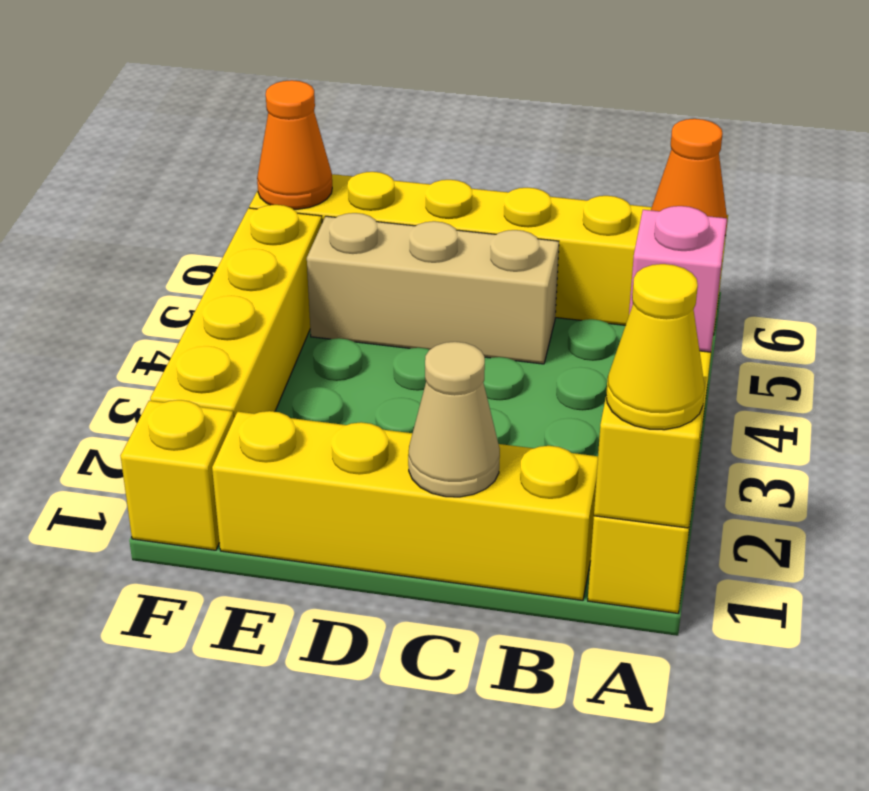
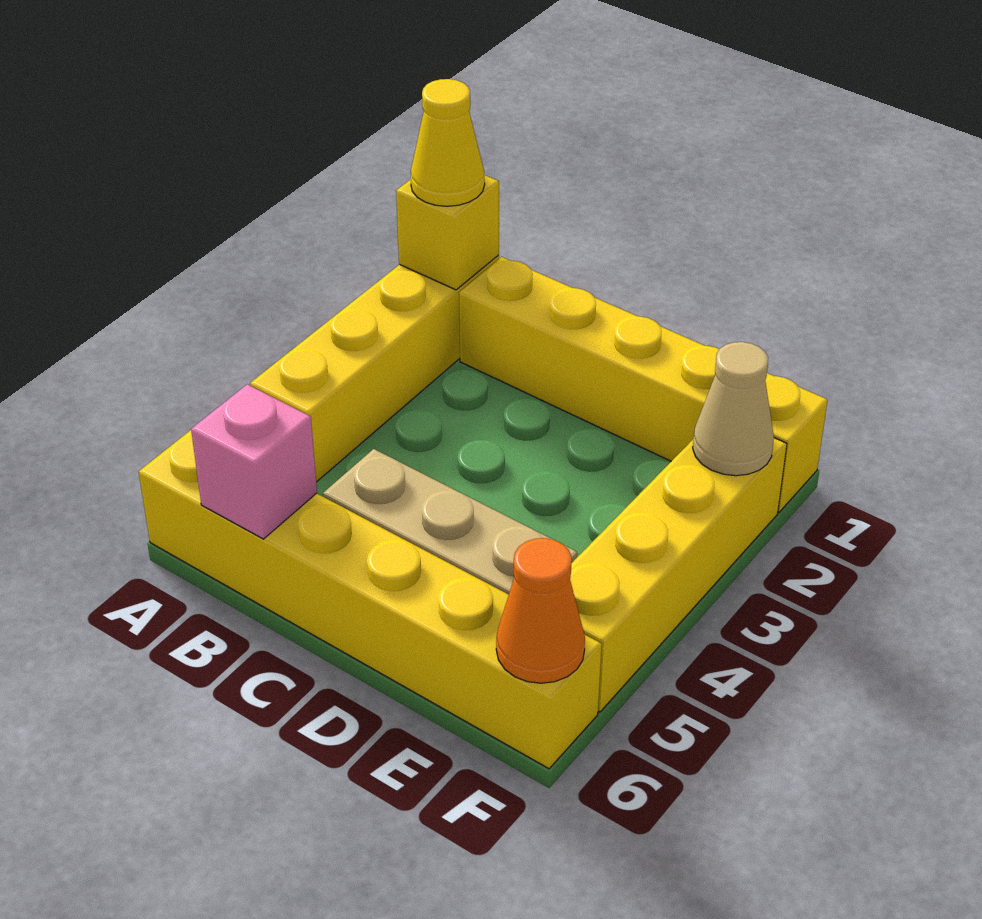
pink brick A4 level 2 -> pink brick B6 level 2
orange cone A6 level 2 -> none
tan cone C1 level 2 -> tan cone F2 level 2

